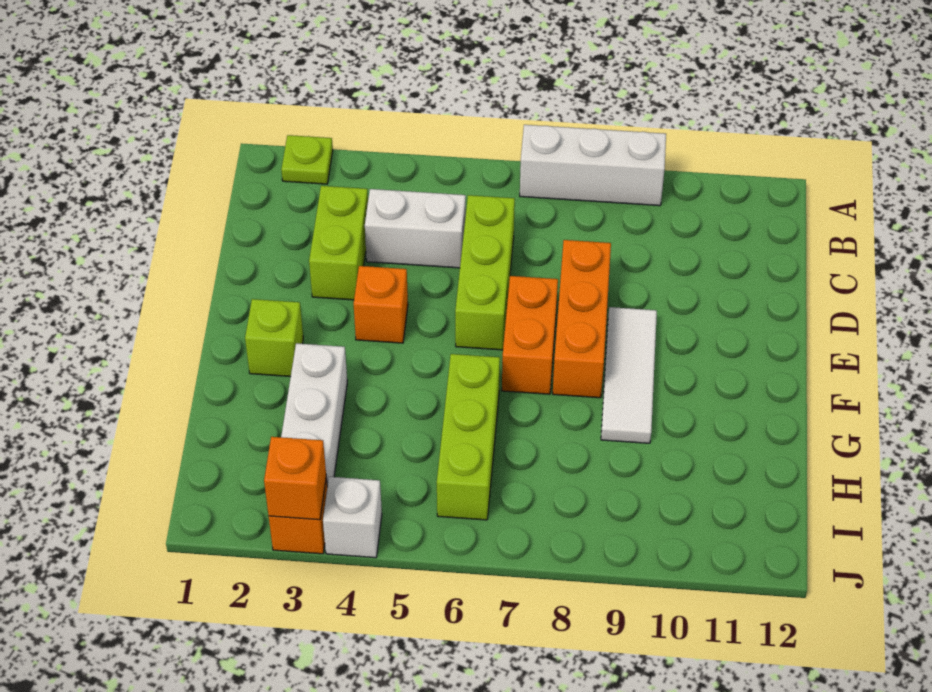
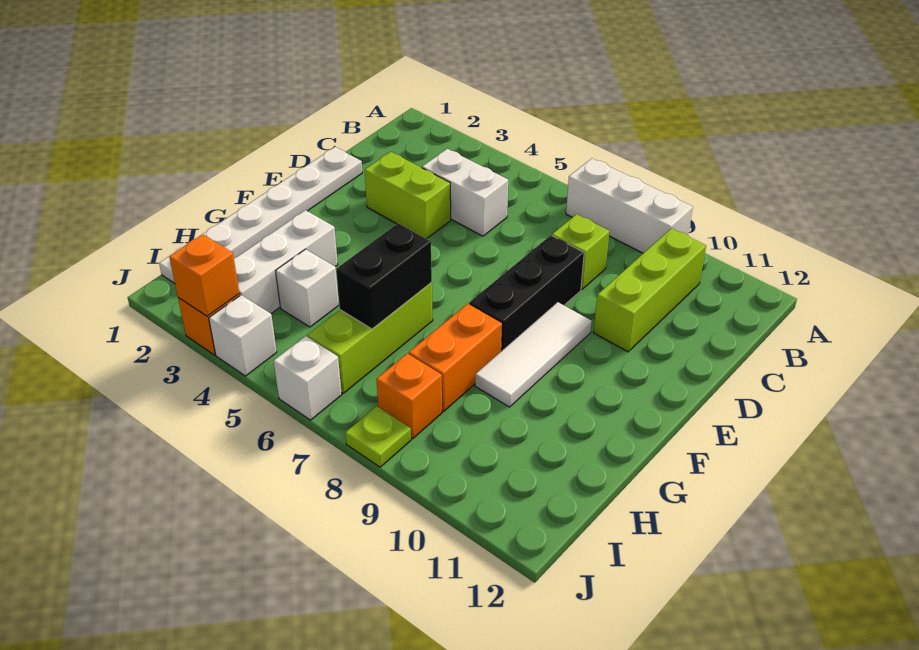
lime plate A2 level 1 -> lime plate J8 level 1
lime brick C3:D3 level 1 -> lime brick D3:D4 level 1
lime brick C6:E6 level 1 -> lime brick B10:D10 level 1
none -> white plate D1:I1 level 1
orange brick D8:F8 level 1 -> black brick D8:F8 level 1
orange brick E4 level 1 -> orange brick I8 level 1
orange brick E7:F7 level 1 -> orange brick G8:H8 level 1
lime brick F2 level 1 -> lime brick C8 level 1
none -> black brick G6:H6 level 2
none -> white brick H4 level 1
none -> white brick J6 level 1

